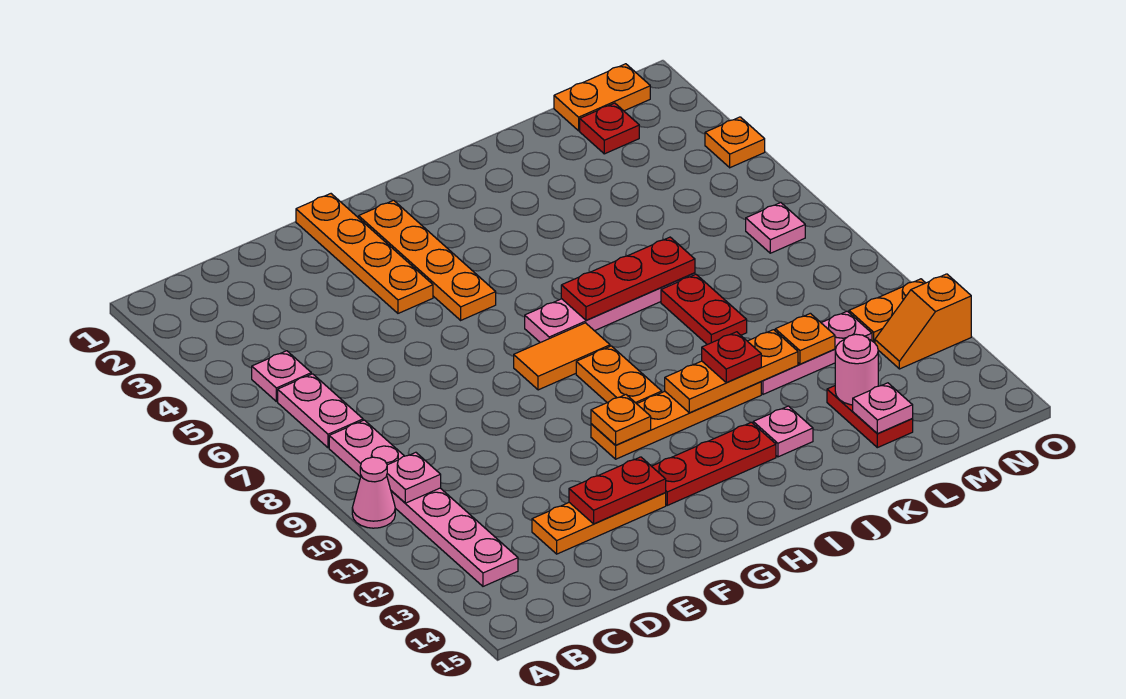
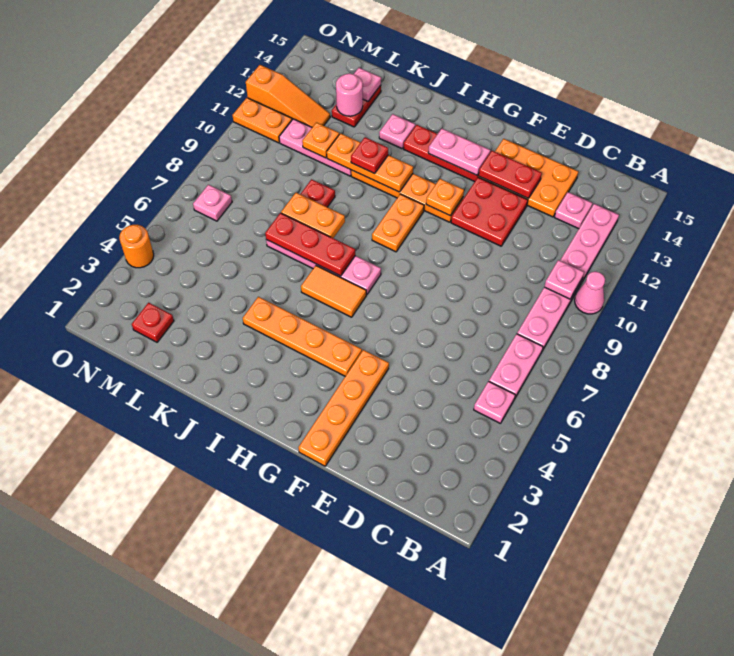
none -> pink plate C13 level 1
orange plate D13:F13 level 1 -> orange plate D13:F14 level 1
none -> red plate E11:F12 level 1
orange plate G2:G5 level 1 -> orange plate G4:J4 level 1
orange tile G8:H8 level 1 -> orange tile H6:I6 level 1
none -> pink plate G13:H13 level 2
orange plate M1:N1 level 1 -> orange plate J8:K8 level 2
orange slope N12:O12 level 1 top O -> orange slope M12:O12 level 1 top O
orange plate O4 level 1 -> orange round brick O4 level 1

